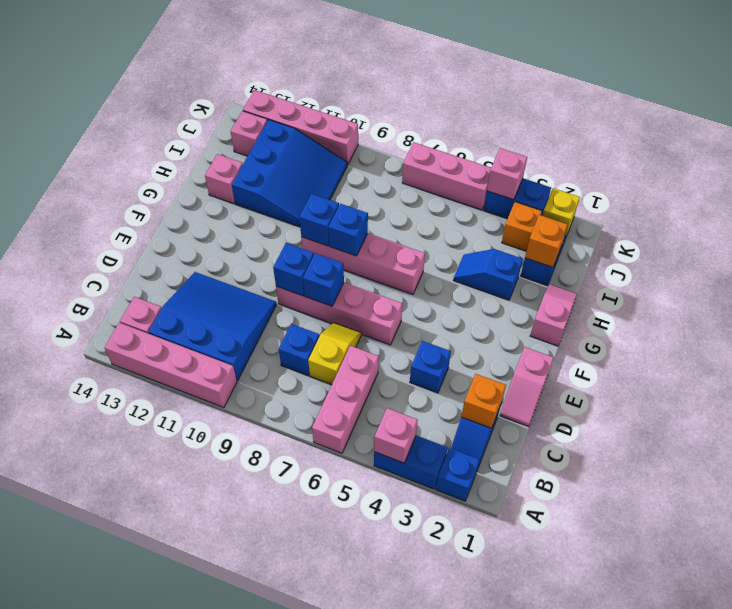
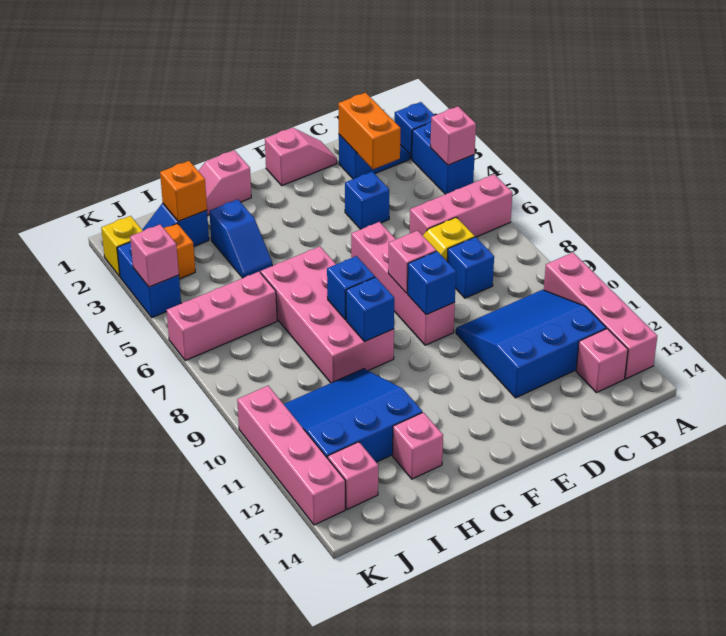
blue slope B10:D12 level 1 top B -> blue slope B10:D12 level 1 top 12
orange brick C2 level 2 -> orange brick C2:C3 level 2
blue brick E8 level 2 -> pink brick E8 level 2
pink brick G6:G9 level 1 -> pink brick G6:H9 level 1
pink brick K5:K7 level 1 -> pink brick I6:K6 level 1

